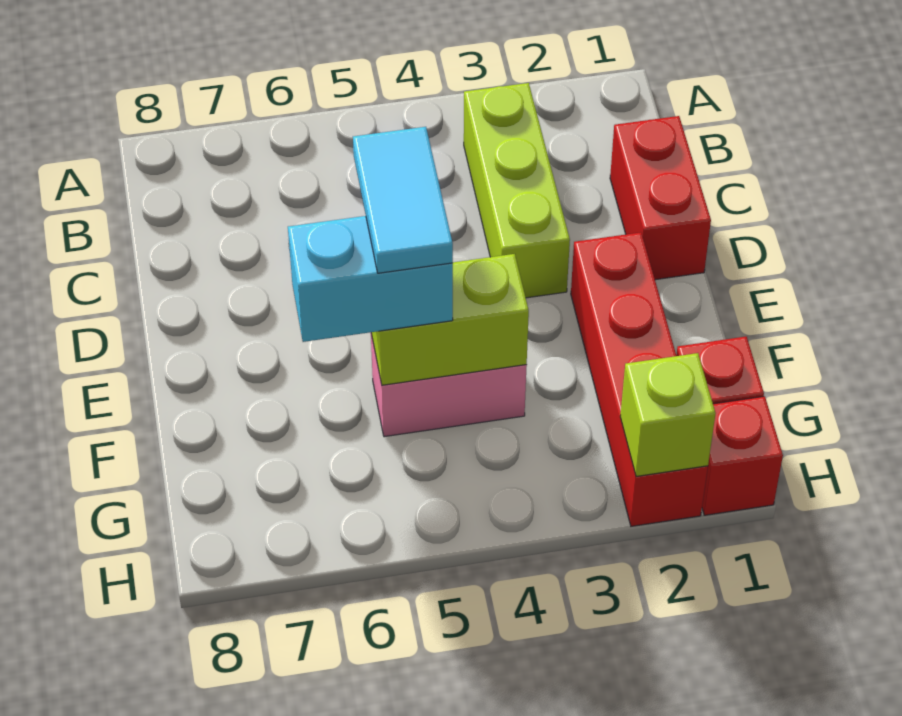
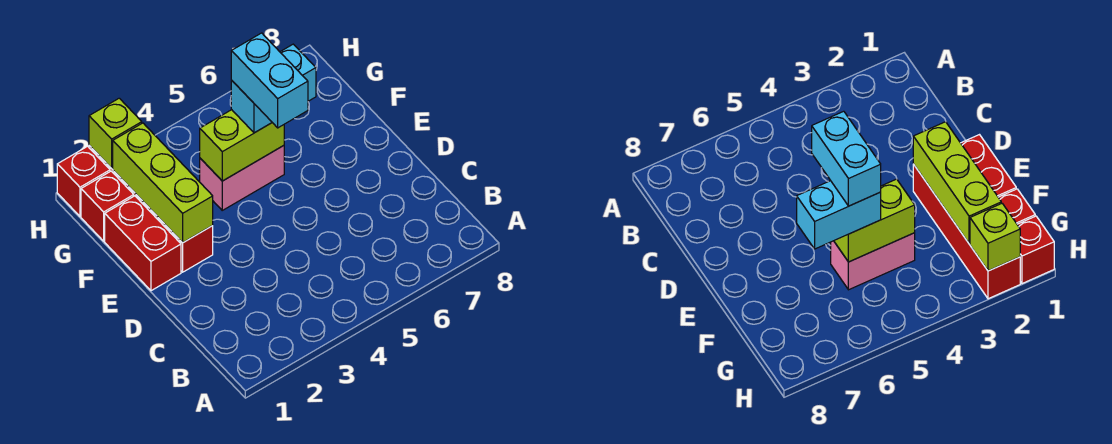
lime brick B3:D3 level 1 -> lime brick E2:G2 level 2
red brick C1:D1 level 1 -> red brick E1:F1 level 1
cyan tile E5:F5 level 4 -> cyan brick E5:F5 level 4

